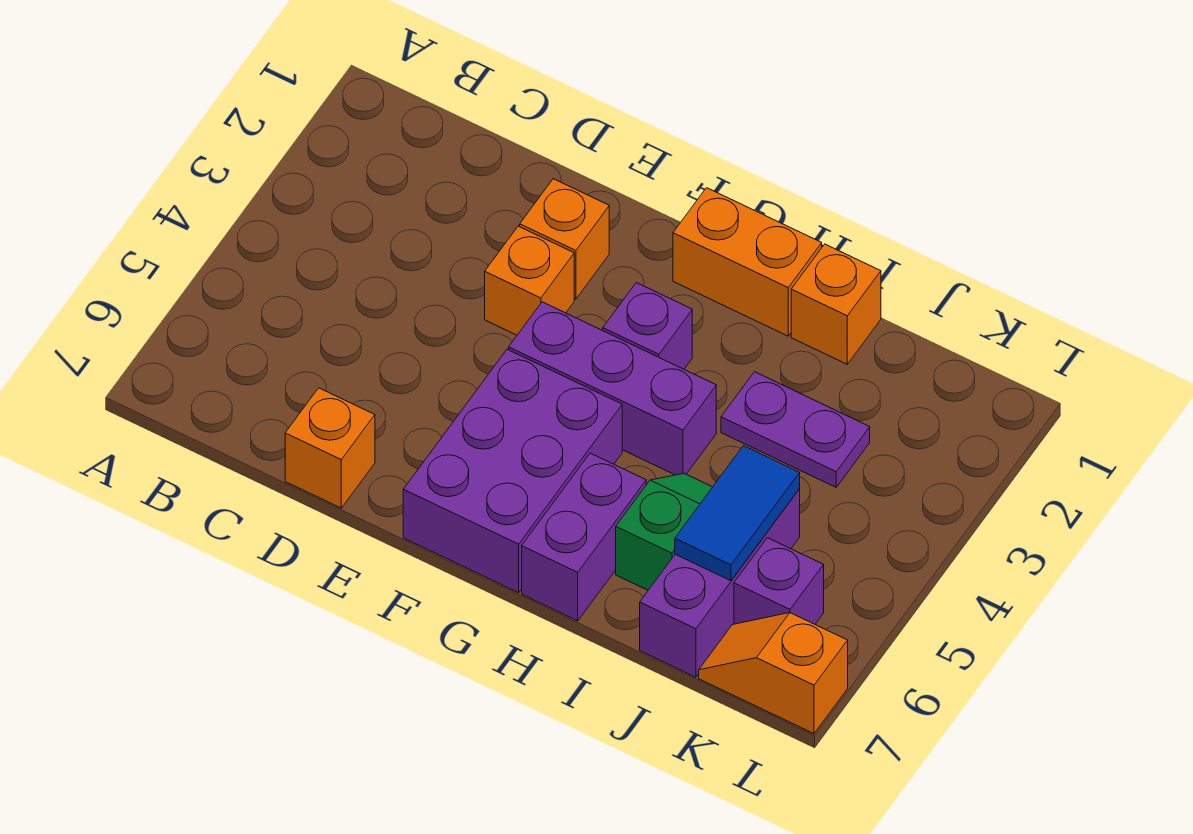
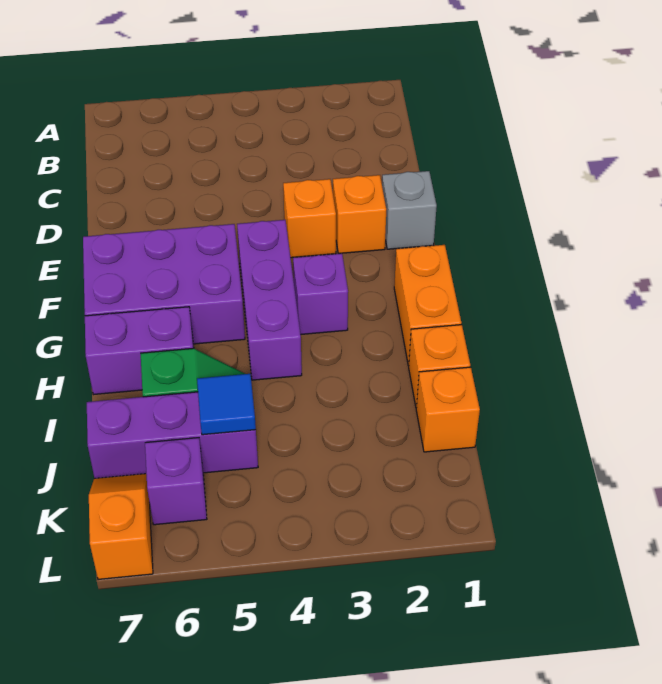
orange brick D7 level 1 -> orange brick J1 level 1
none -> grey brick E1 level 1
purple plate I3:J3 level 1 -> none
blue tile J5:J6 level 2 -> blue tile J5 level 2

